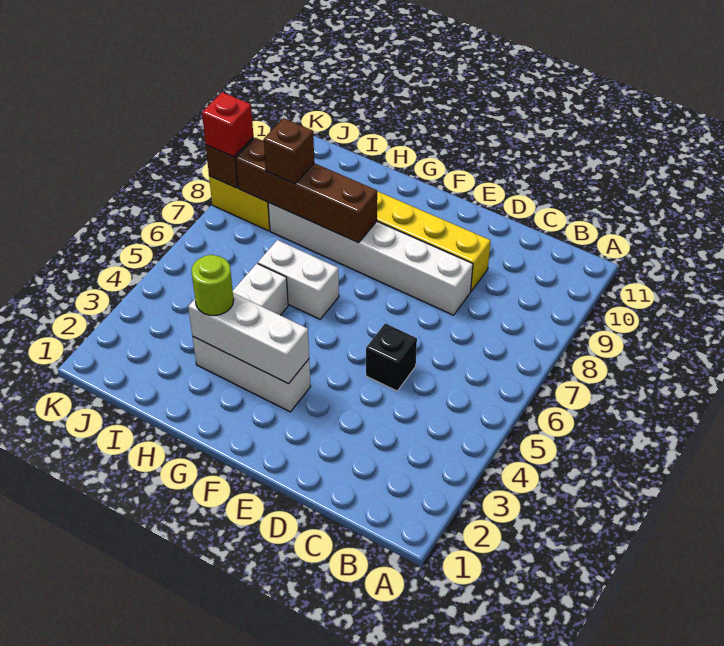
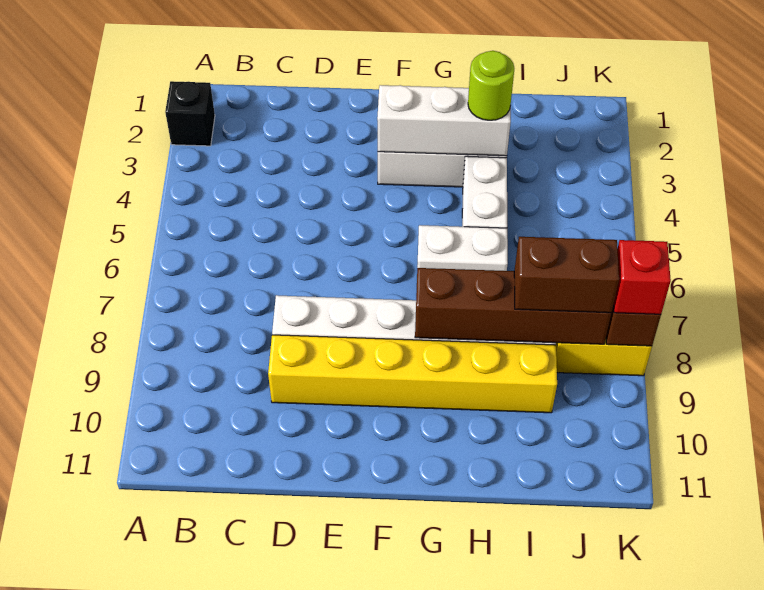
black brick D5 level 1 -> black brick A2 level 1
brown brick I8 level 3 -> brown brick I8:J8 level 3

